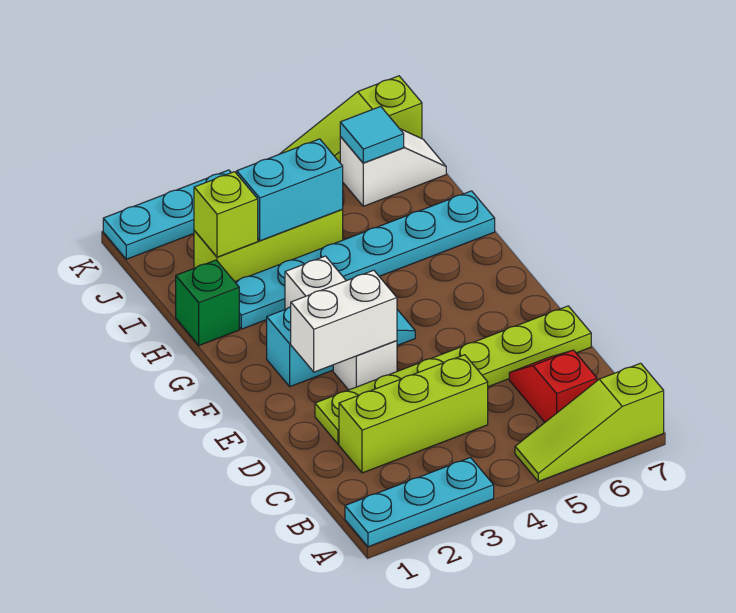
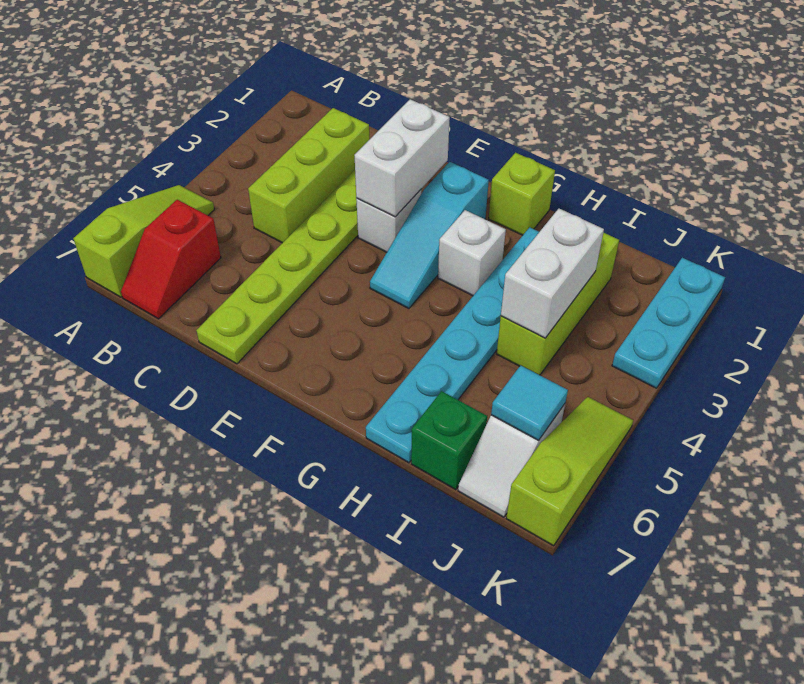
cyan plate A1:A3 level 1 -> none
red slope B6:C6 level 1 top B -> red slope B6:B7 level 1 top 6
green brick H1 level 1 -> green brick I7 level 1
lime brick I2 level 2 -> lime brick G1 level 1
cyan brick I3:I4 level 2 -> white brick I3:I4 level 2

